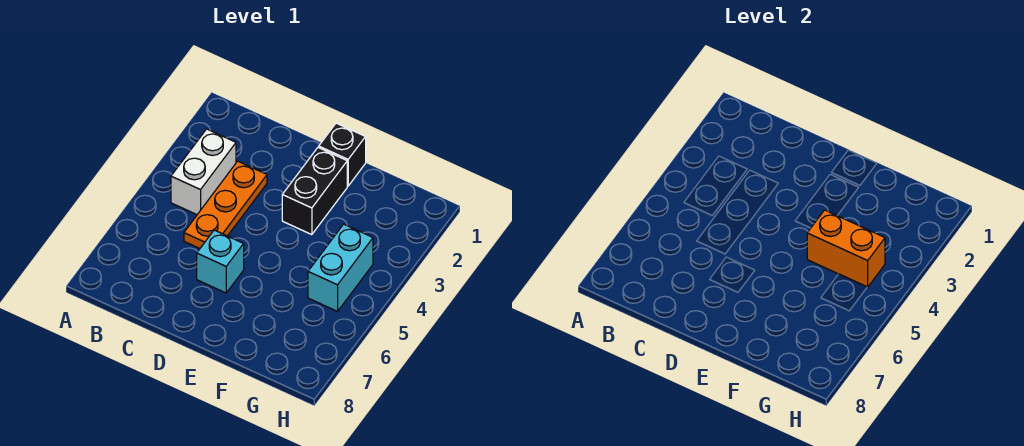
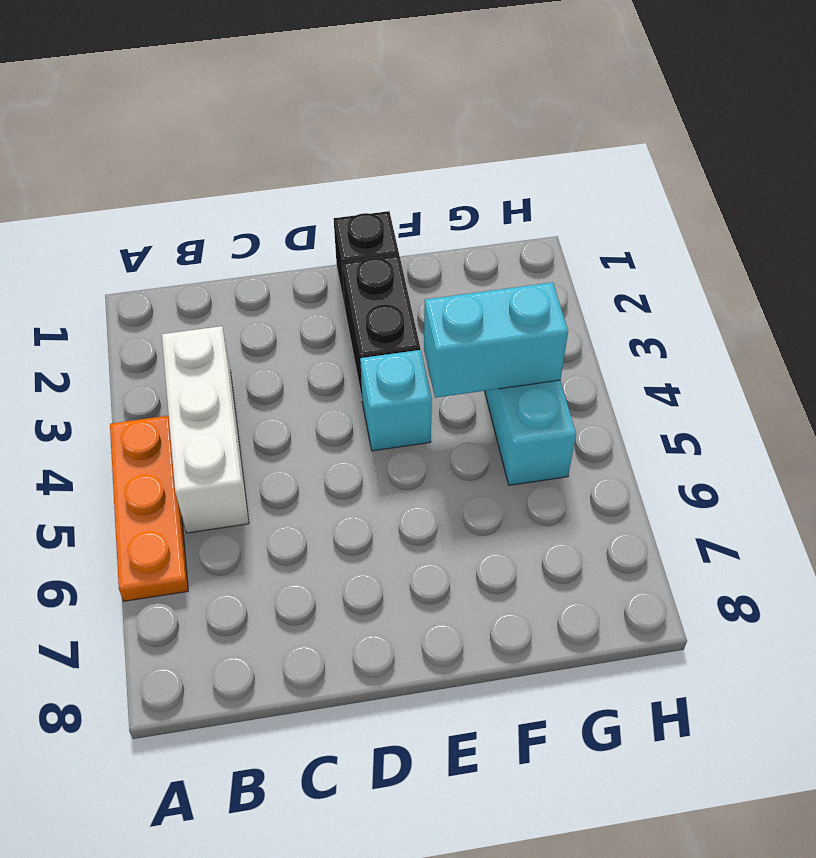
white brick B3:B4 level 1 -> white brick B3:B5 level 1
orange plate C3:C5 level 1 -> orange plate A4:A6 level 1
cyan brick D6 level 1 -> cyan brick E4 level 1
orange brick F4:G4 level 2 -> cyan brick F4:G4 level 2

